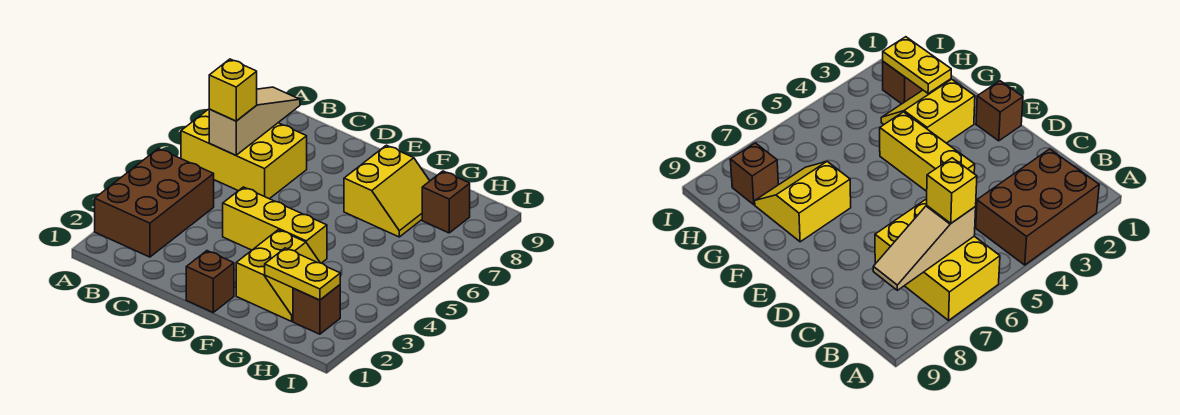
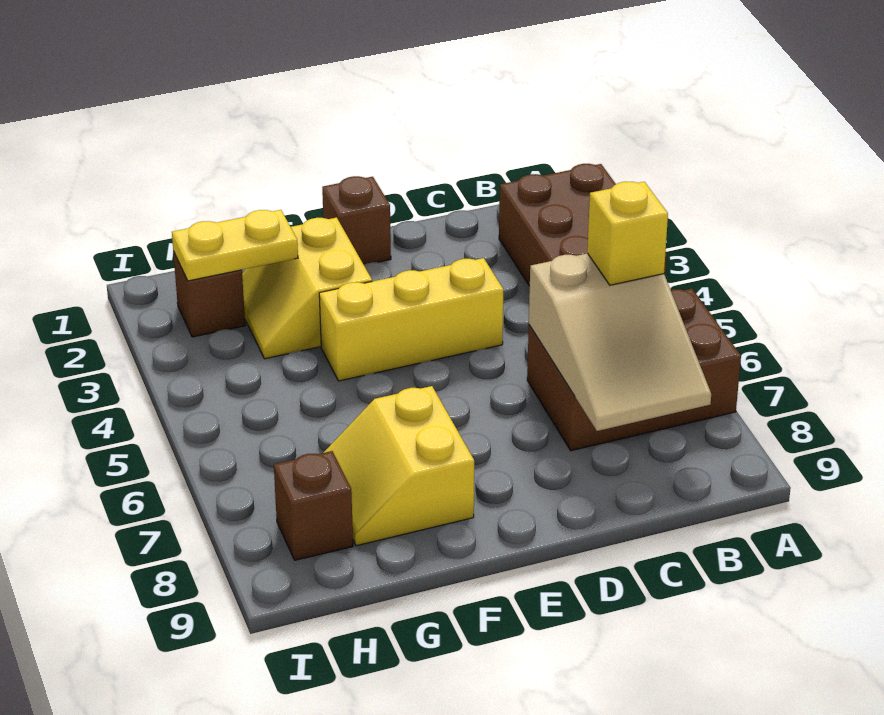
yellow brick A6:C7 level 1 -> brown brick A6:C7 level 1
tan slope B6:B8 level 2 top 6 -> tan slope B6:C8 level 2 top 6

